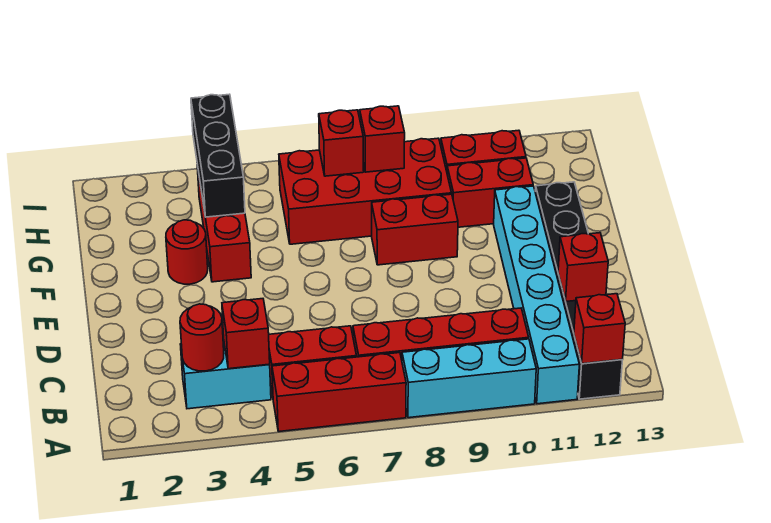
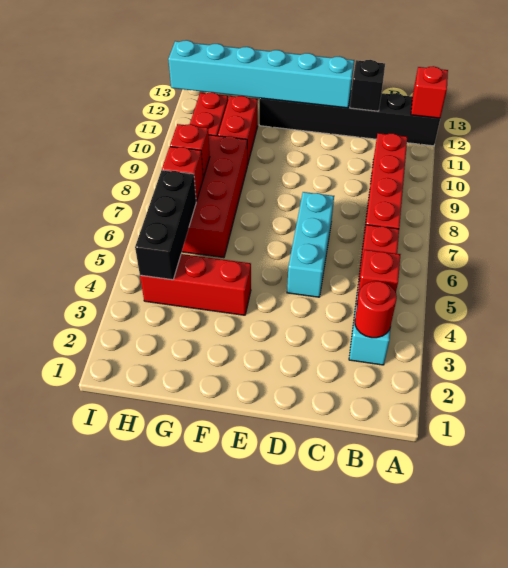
red brick A5:A7 level 1 -> none
cyan brick A8:A10 level 1 -> cyan brick D5:D7 level 1
cyan brick A11:F11 level 1 -> cyan brick D12:I12 level 2
red brick C12 level 2 -> black brick C12 level 2
red round brick F3 level 1 -> none
red brick F8:F9 level 1 -> none
black brick G4:I4 level 2 -> black brick H4:H6 level 2

